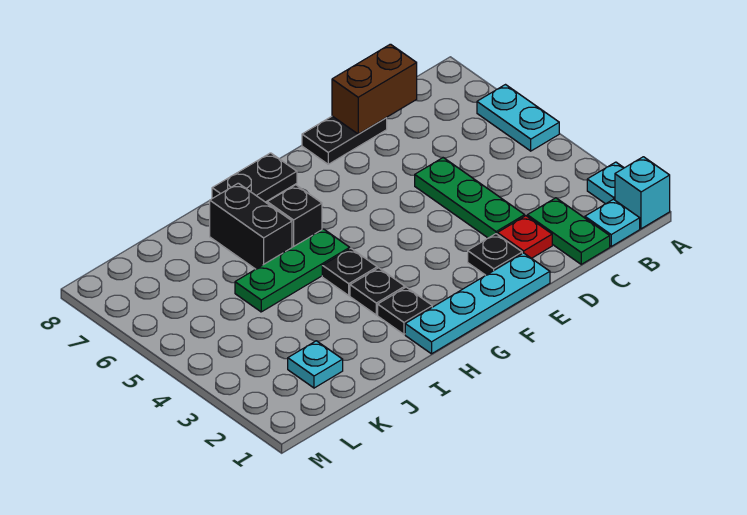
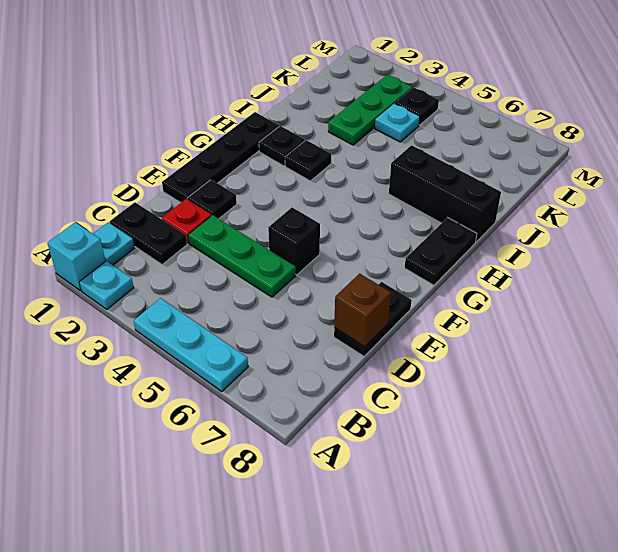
cyan plate A5:A6 level 1 -> cyan plate A4:A6 level 1
green plate C1:C2 level 1 -> black plate C1:C2 level 1
brown brick C8:D8 level 2 -> brown brick D8 level 2
cyan plate E1:H1 level 1 -> black plate E1:H1 level 1
black plate H4 level 1 -> black plate L4 level 1
green plate H5:J5 level 1 -> green plate J3:L3 level 1
black brick H6 level 1 -> black brick E5 level 1
black brick I6:I7 level 1 -> black brick I6:I8 level 1
cyan plate K2 level 1 -> cyan plate K4 level 1

